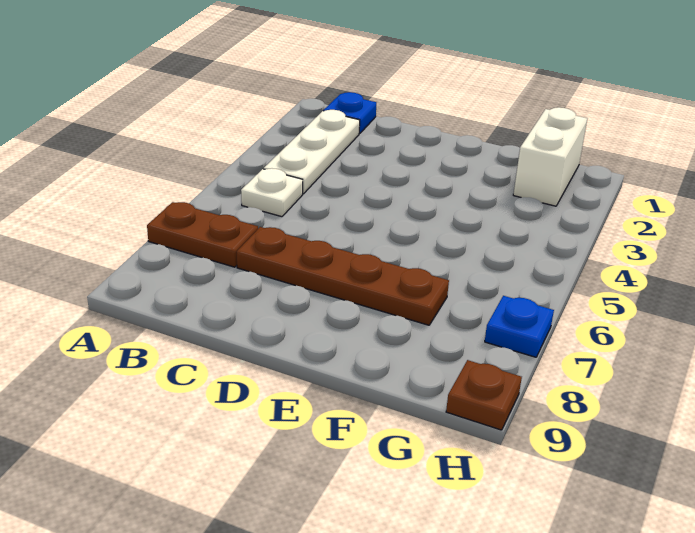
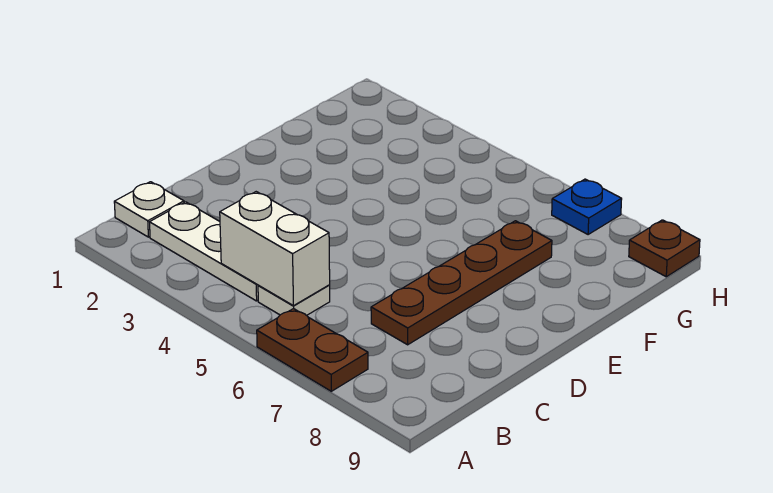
brown plate A7:B7 level 1 -> brown plate A6:A7 level 1
blue plate B1 level 1 -> white plate B1 level 1
white brick G1:G2 level 1 -> white brick B4:B5 level 2

